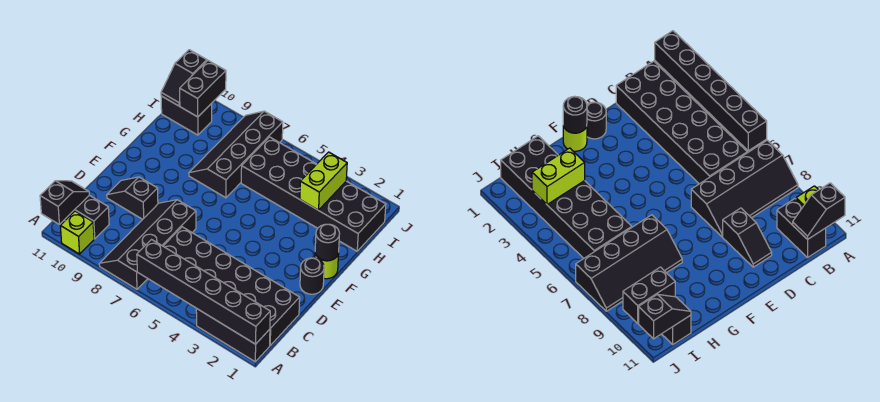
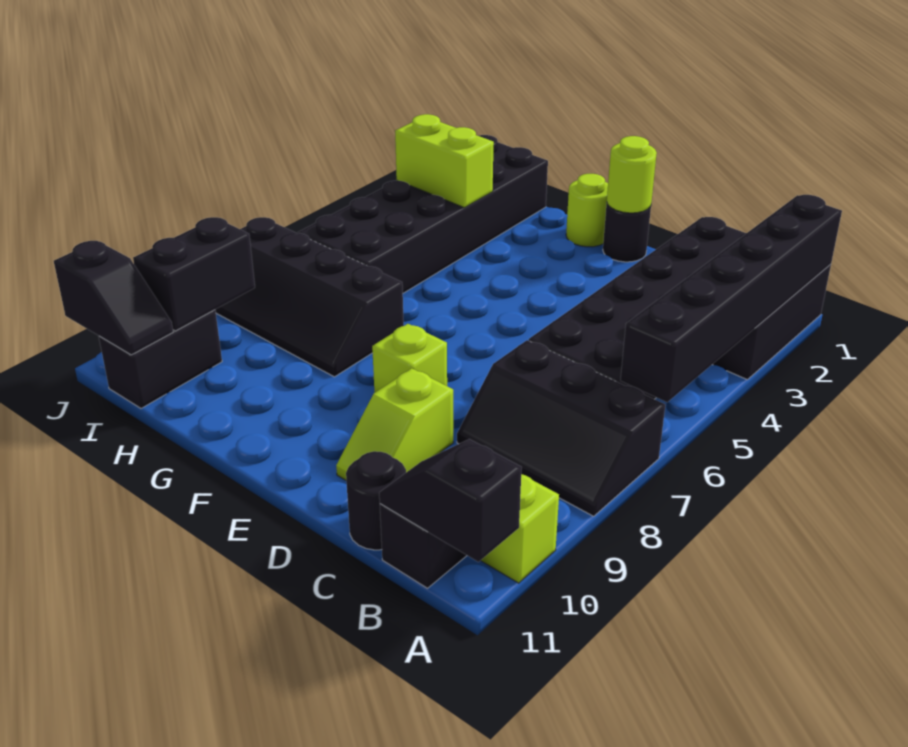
black slope A7:D8 level 1 top 7 -> black slope A7:C8 level 1 top 7
black slope D9:D10 level 1 top 9 -> lime slope D9:D10 level 1 top 9
none -> lime round brick E1 level 2
none -> lime brick E8 level 1
black round brick F1 level 2 -> black round brick C11 level 1
black brick I10:J10 level 2 -> black brick I9:I10 level 2

